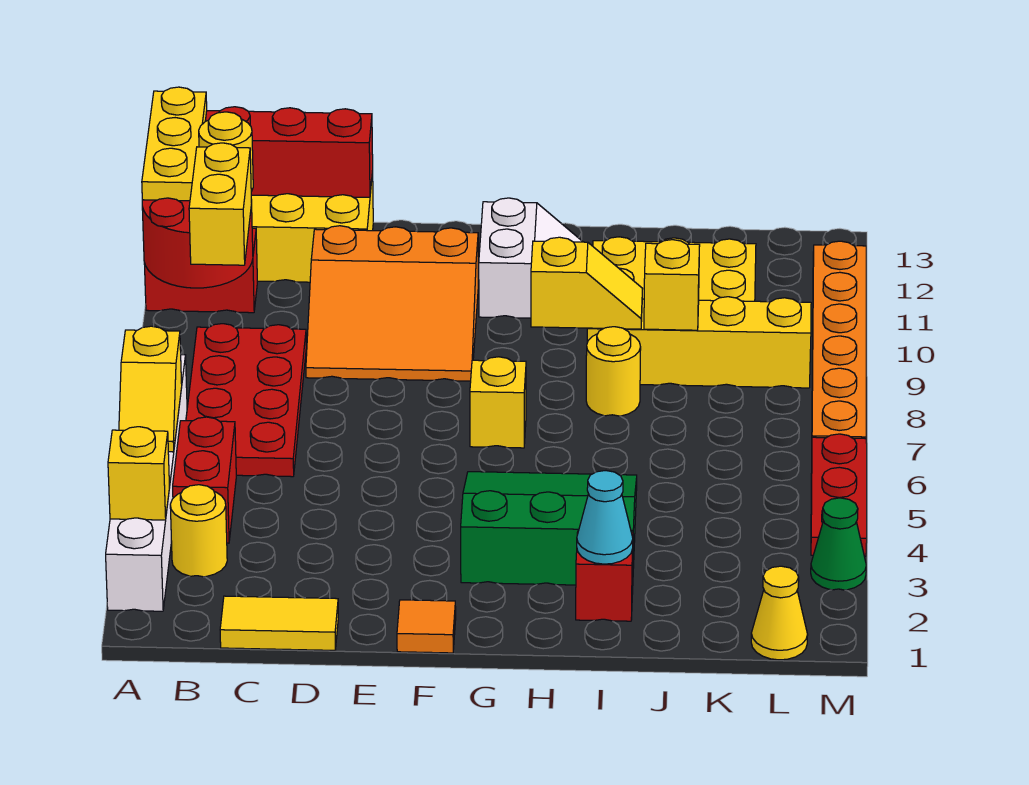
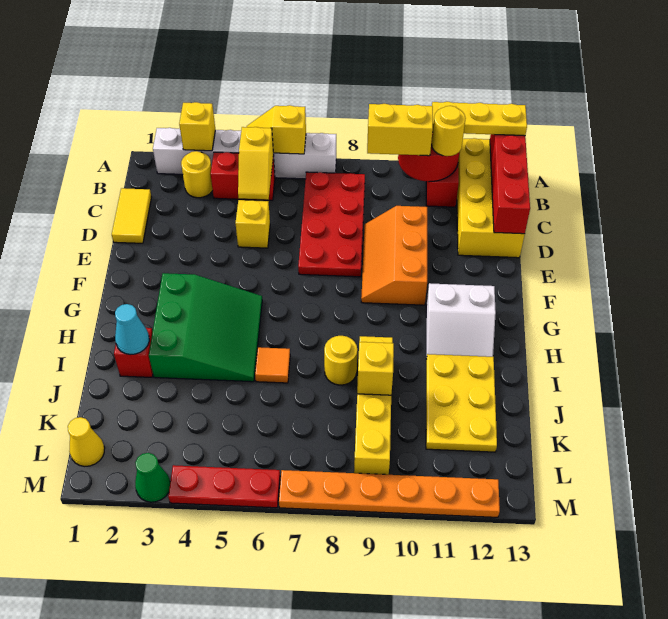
red plate B6:C9 level 1 -> red plate B7:E8 level 1
orange slope D9:F11 level 1 top 11 -> orange slope D9:F10 level 1 top 10
orange tile F1 level 1 -> orange tile I6 level 1
yellow brick G7 level 1 -> yellow brick D5 level 1
yellow slope H9:I9 level 2 top H -> yellow slope B5:C5 level 2 top B

